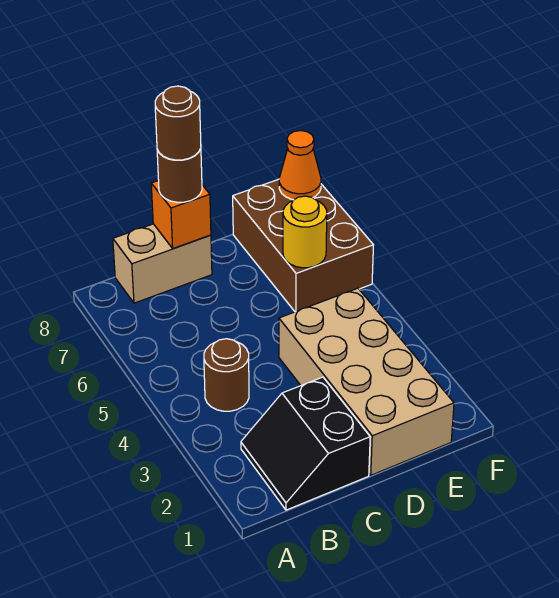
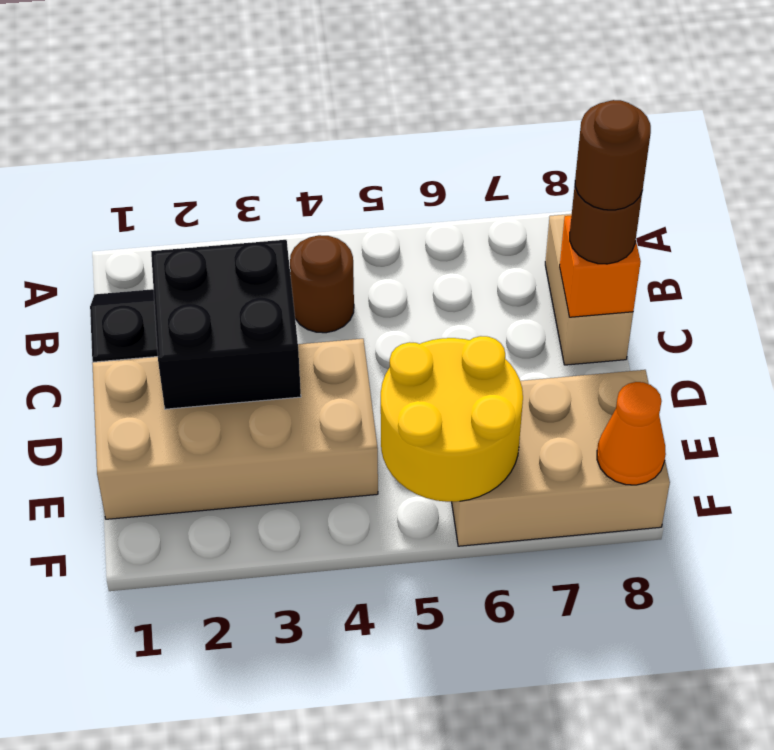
none -> black brick C2:D3 level 2
brown brick E6:F8 level 1 -> tan brick E6:F8 level 1
yellow round brick E6 level 2 -> yellow round brick E5:F6 level 2

